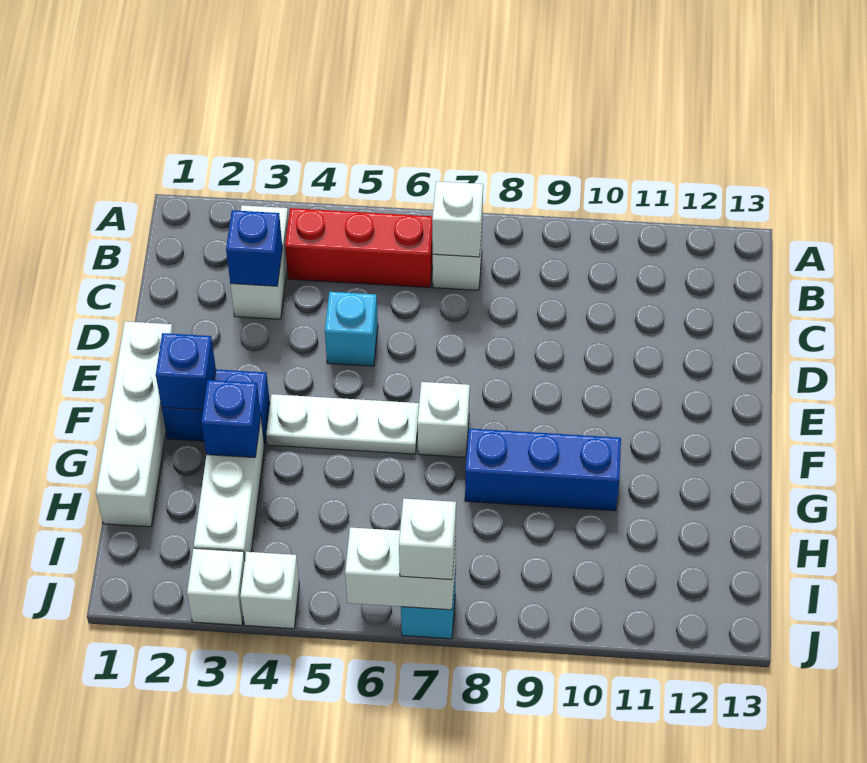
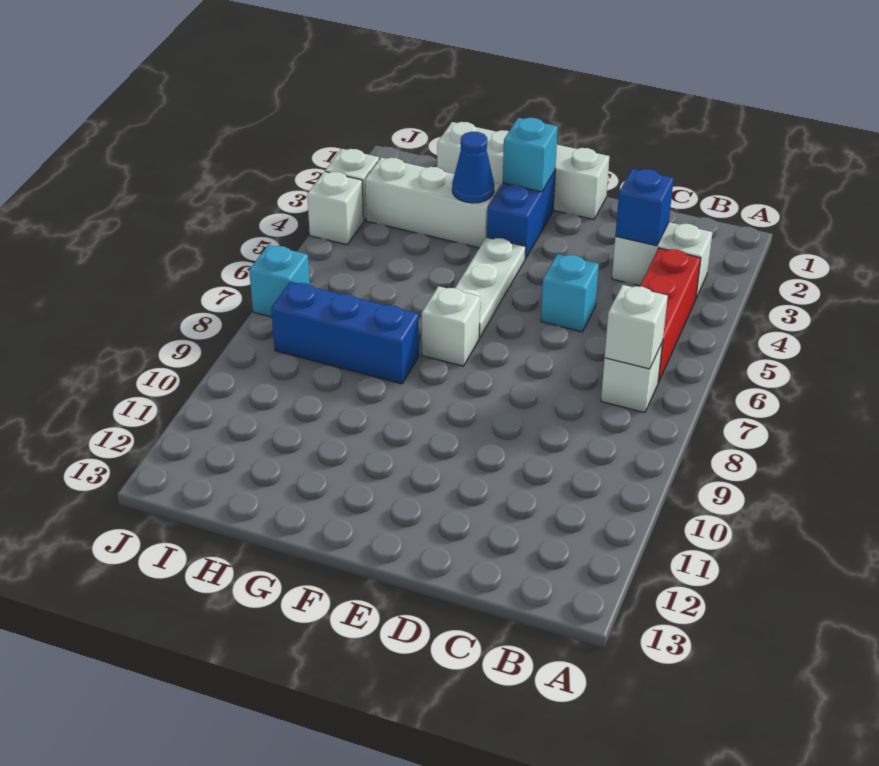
blue brick F2 level 2 -> cyan brick F2 level 2
blue brick G3 level 2 -> blue cone G3 level 2
blue brick G8:G10 level 1 -> blue brick G8:I8 level 1
white brick J6:J7 level 2 -> none
white brick J7 level 3 -> none

